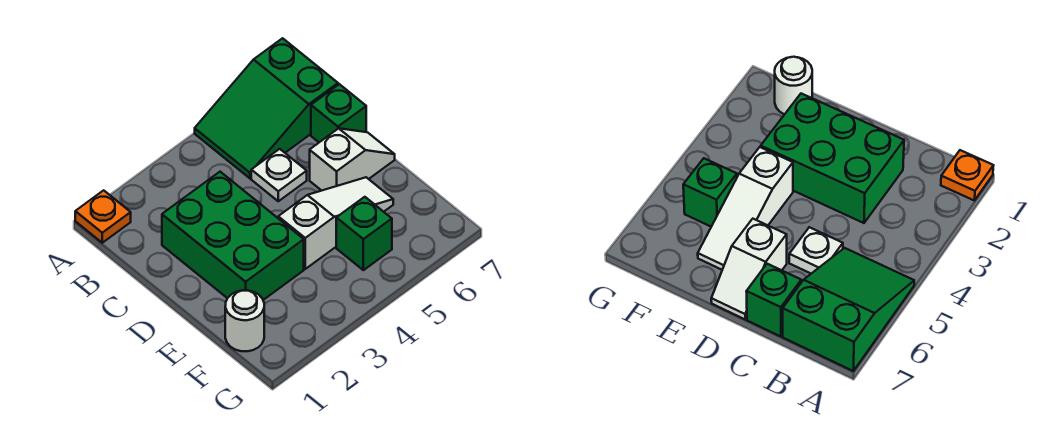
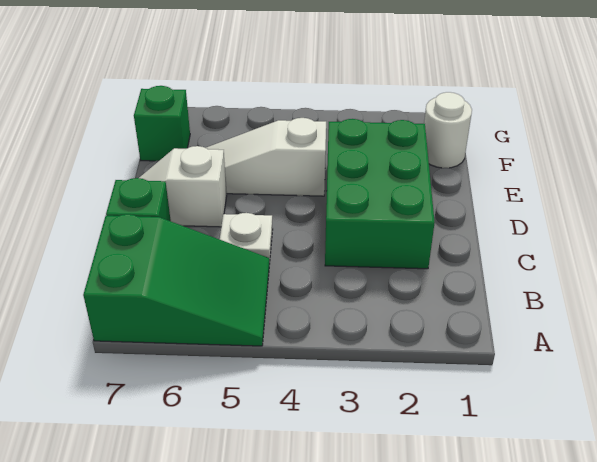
orange plate A1 level 1 -> none
green brick F5 level 1 -> green brick F7 level 1

